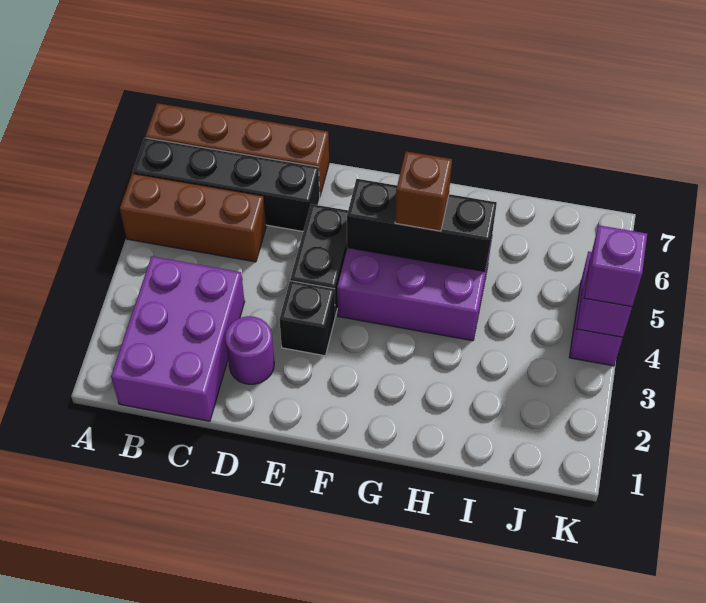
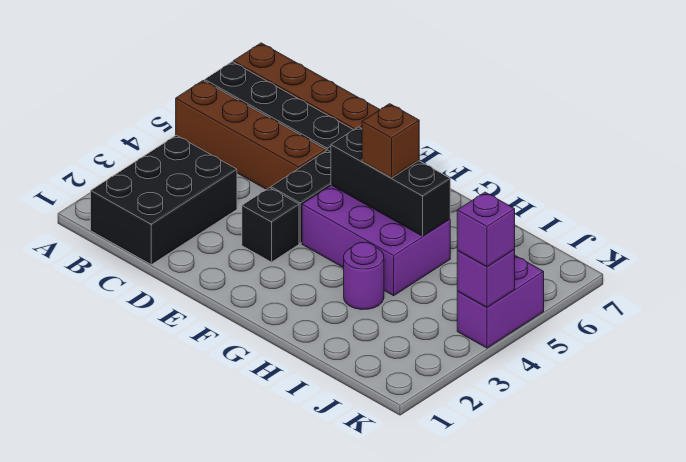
brown brick A5:C5 level 1 -> brown brick A5:D5 level 1
purple brick B1:C3 level 1 -> black brick B1:C3 level 1
purple round brick D2 level 1 -> purple round brick H3 level 1

